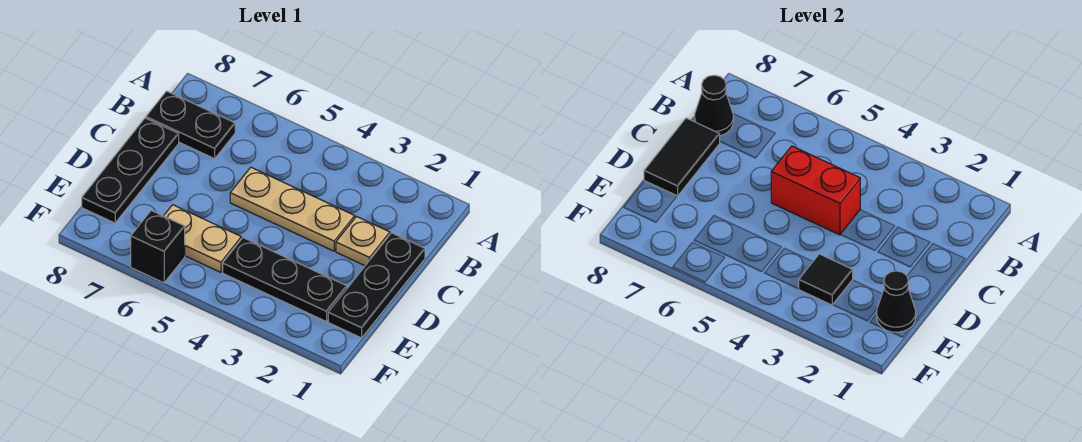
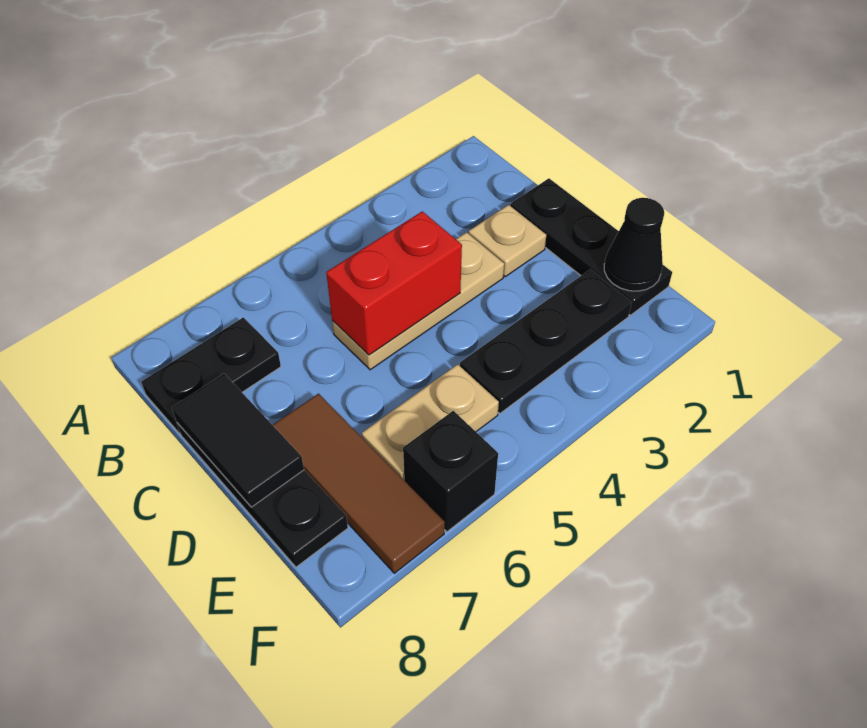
black cone B8 level 2 -> none
none -> brown tile D7:F7 level 1
black tile E3 level 2 -> none

